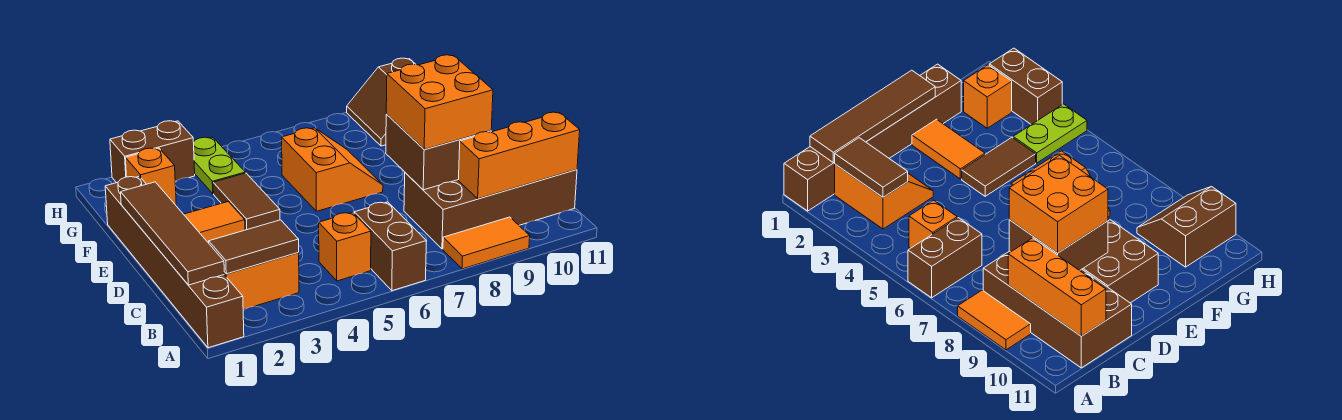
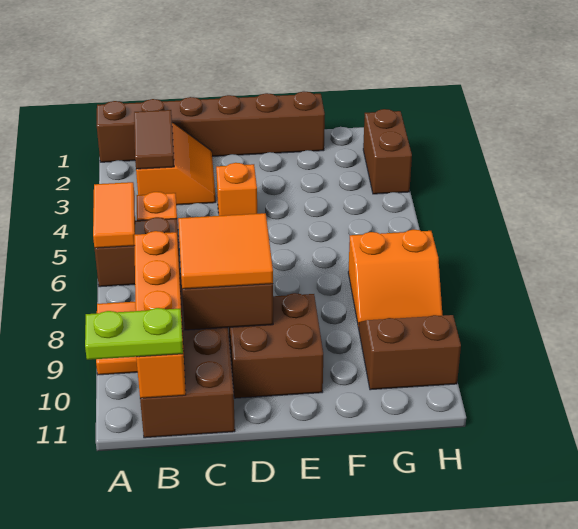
brown tile B1:E1 level 2 -> none
orange brick B9:B11 level 2 -> orange brick B8:B11 level 2
orange brick C8:D9 level 3 -> orange tile C8:D9 level 3
orange tile E2:E3 level 1 -> orange tile A5:A6 level 2
brown tile E4:F4 level 1 -> none
orange slope E6:F7 level 1 top 6 -> orange slope G7:H8 level 1 top 7
orange brick G2 level 1 -> orange brick D4 level 1
lime plate G4:H4 level 1 -> lime plate A11:B11 level 3

